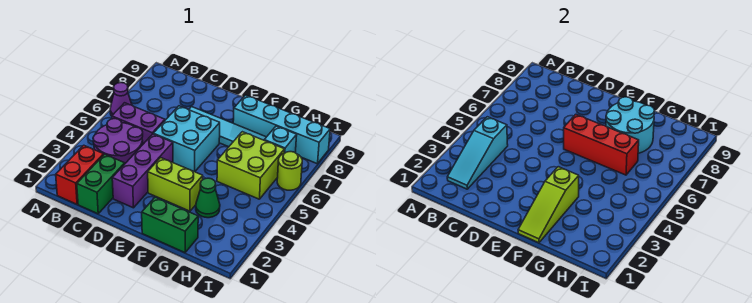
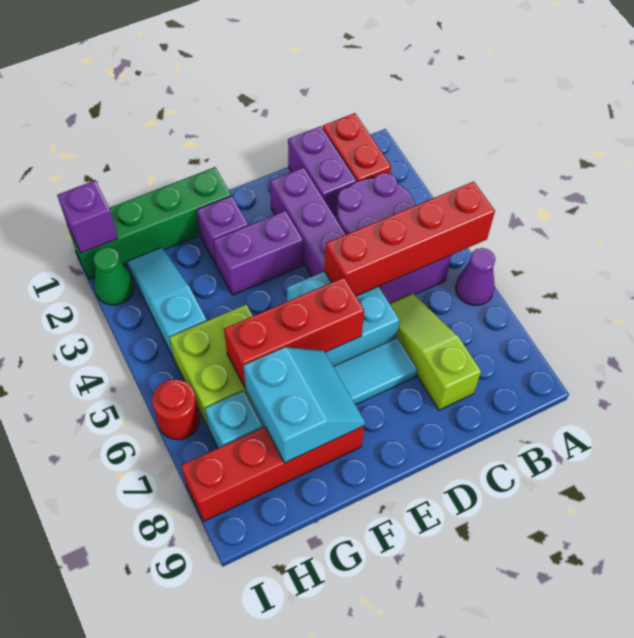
none -> red brick A5:D5 level 2
cyan slope B2:B4 level 2 top 4 -> cyan slope H2:H4 level 1 top 4
green brick C1:C2 level 1 -> purple brick C1:C2 level 1
lime brick E3:F3 level 1 -> purple brick E3:F3 level 1
green brick F1:G1 level 1 -> green brick F1:I1 level 1
lime slope F1:F3 level 2 top 3 -> lime slope C6:C8 level 1 top 8
none -> purple brick F2 level 1
cyan round brick F7:G8 level 2 -> cyan slope F7:G8 level 2 top G
cyan brick F8:I8 level 1 -> red brick F8:I8 level 1
green cone G3 level 1 -> green cone I2 level 1
none -> purple brick I1 level 2
lime round brick I6 level 1 -> red round brick I6 level 1

